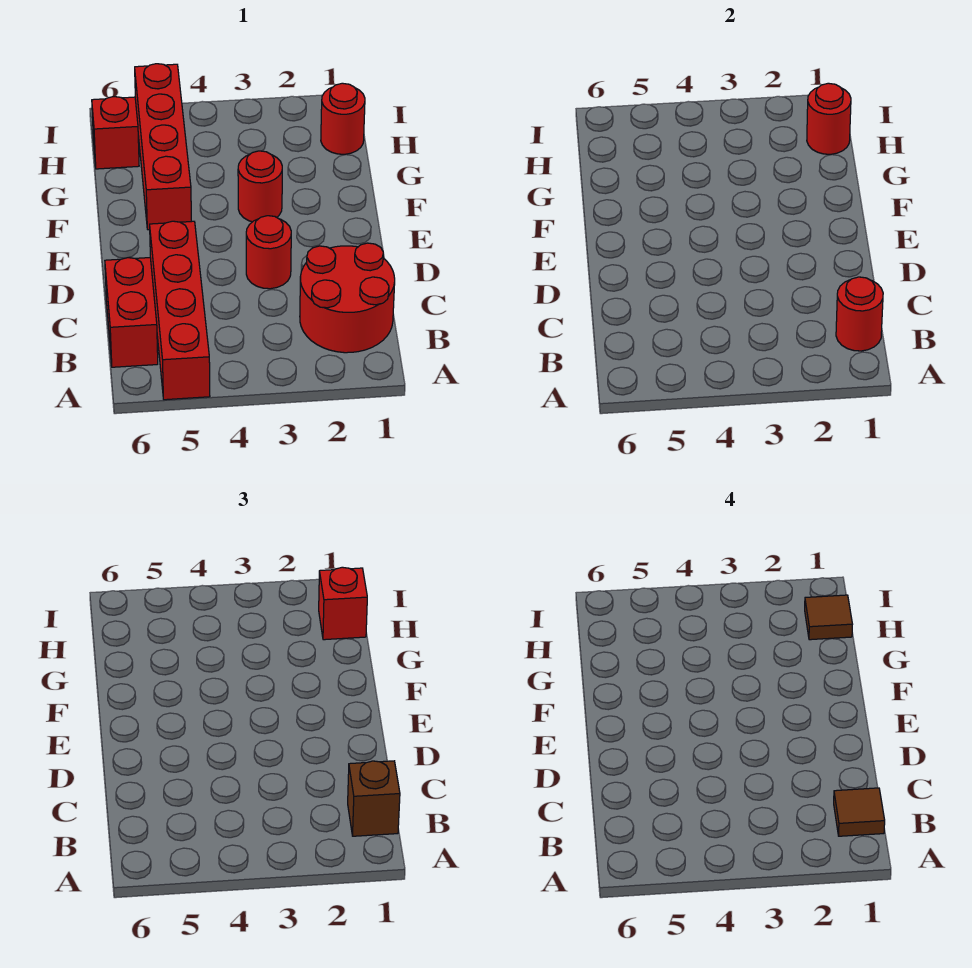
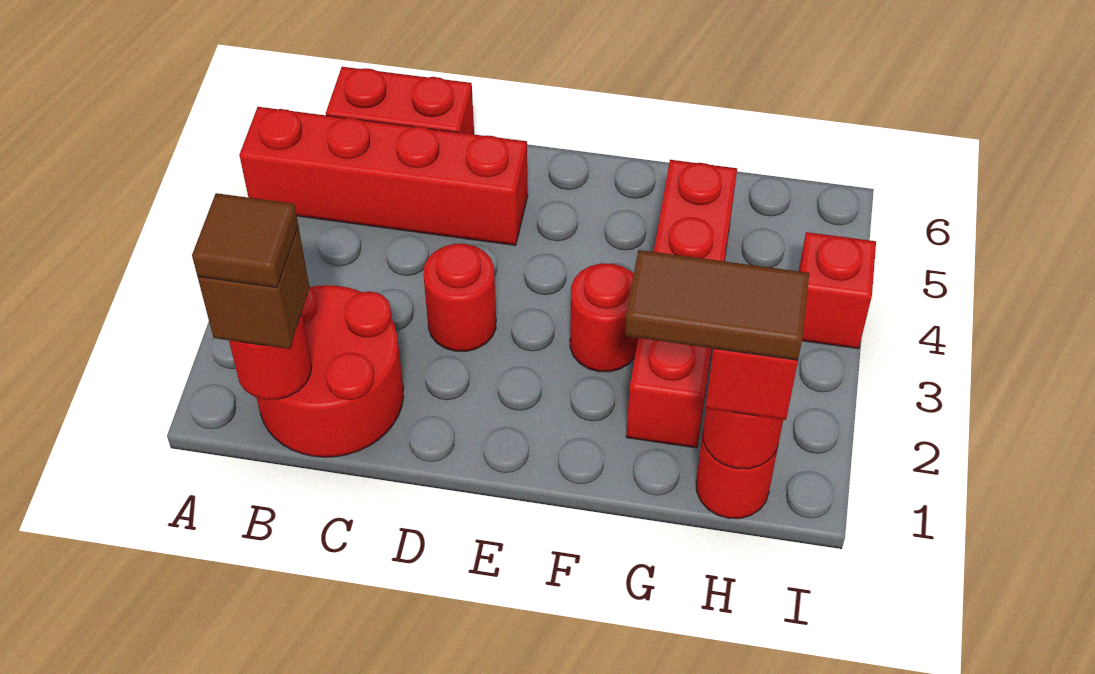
red brick F5:I5 level 1 -> red brick G2:G5 level 1
brown tile H1 level 4 -> brown tile G1:H1 level 4
red brick H6 level 1 -> red brick I4 level 1

